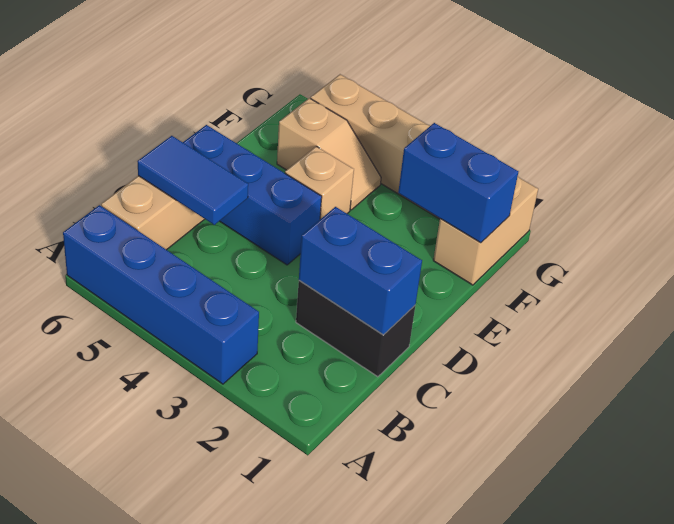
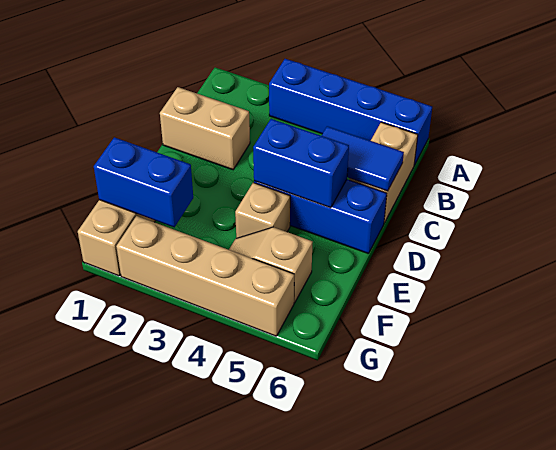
black brick C1:C2 level 1 -> tan brick C1:C2 level 1
blue brick C1:C2 level 2 -> blue brick D4:D5 level 2

